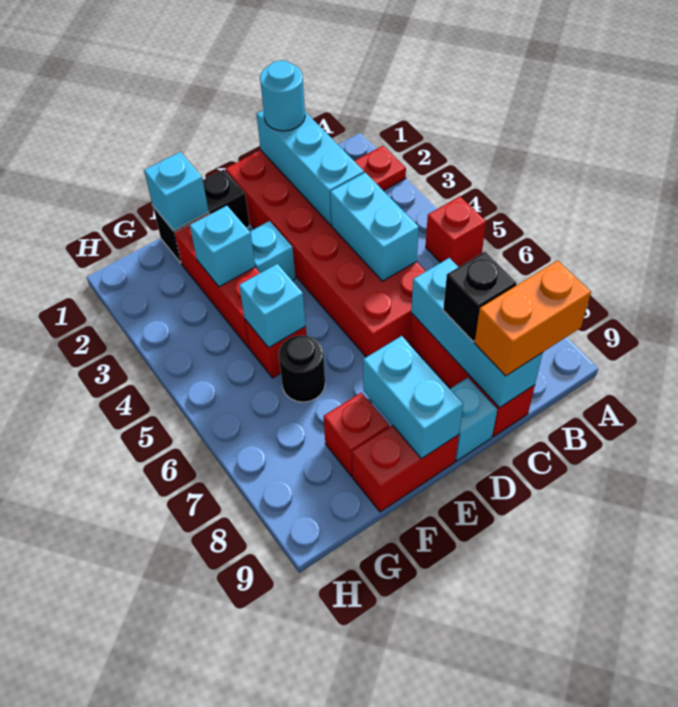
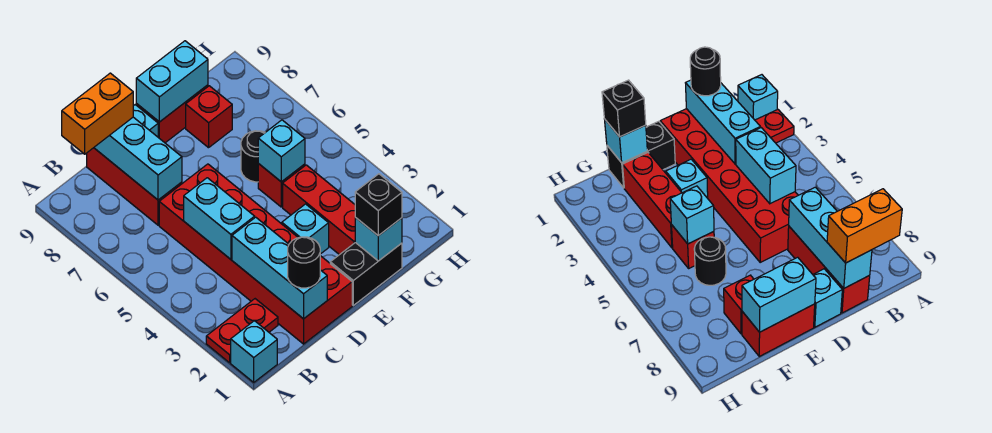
red brick A5 level 1 -> none
cyan round brick C1 level 3 -> black round brick C1 level 3
black brick C8 level 3 -> black brick F1 level 3
cyan brick E8:E9 level 2 -> cyan brick E9:F9 level 2
cyan brick F3 level 2 -> cyan brick A1 level 1

